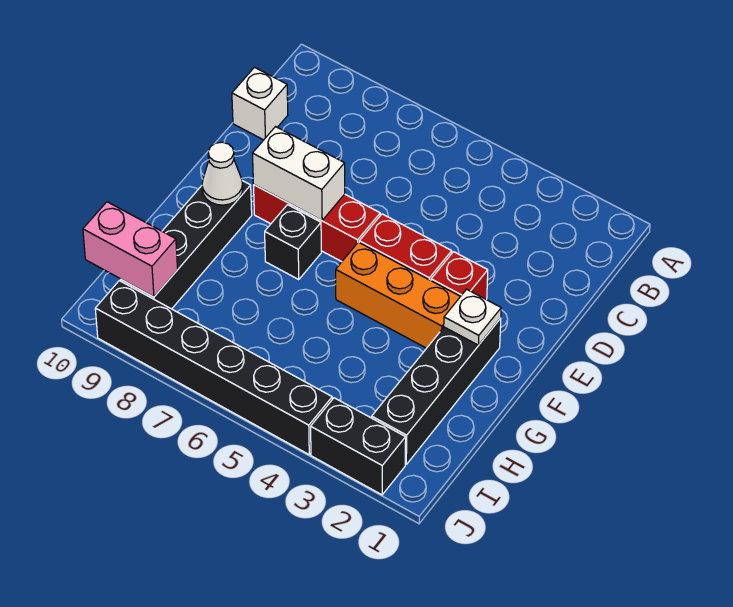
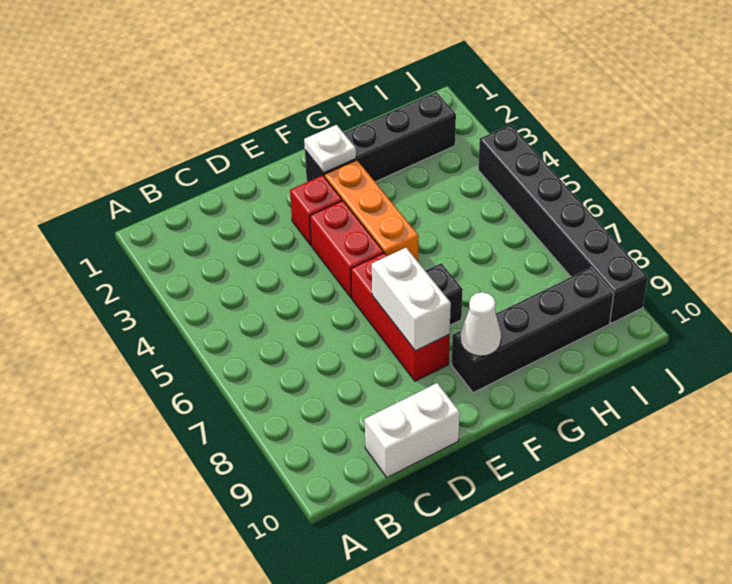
white brick C10 level 1 -> white brick C10:D10 level 1
pink brick I9:I10 level 2 -> none
black brick J2:J3 level 1 -> none

